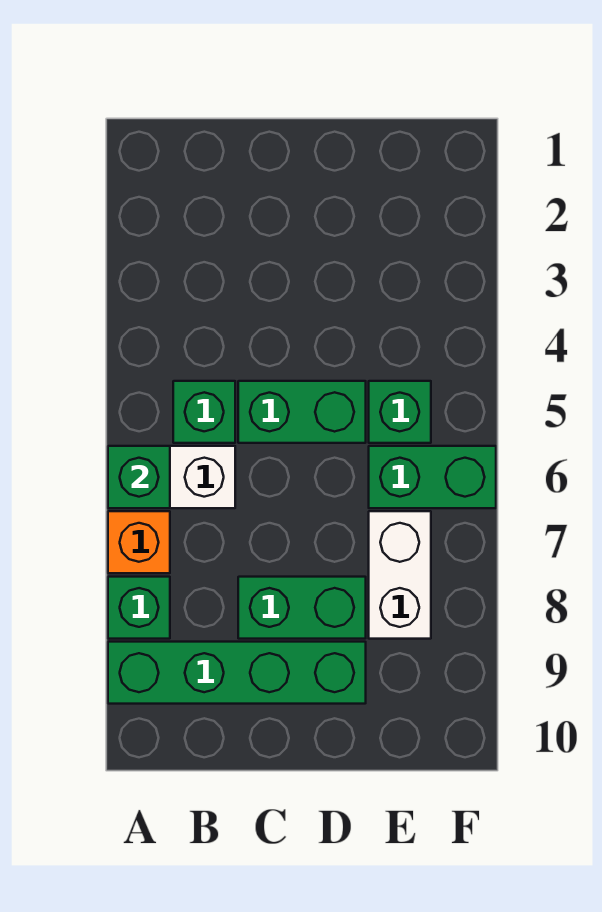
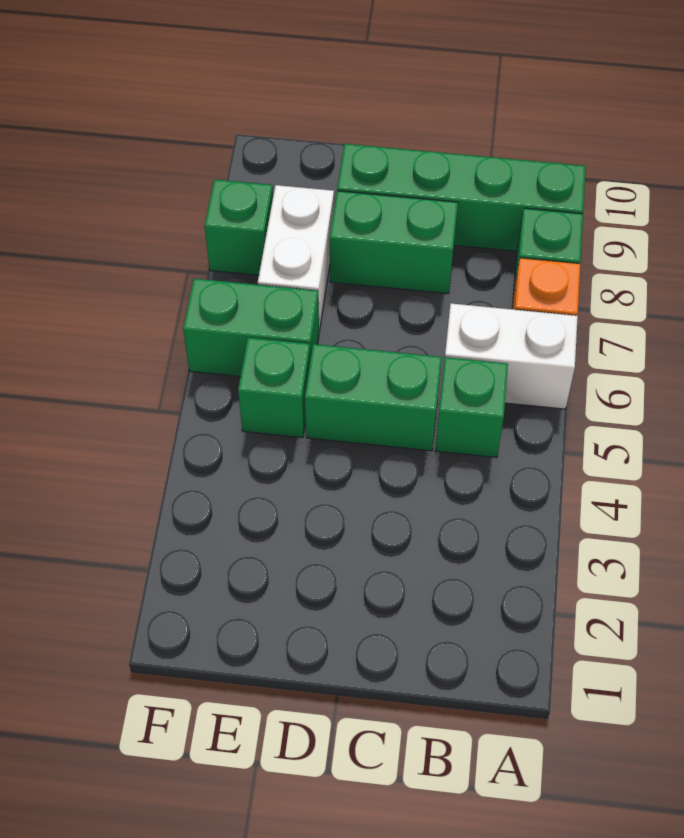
green brick A6 level 2 -> green brick F8 level 1

